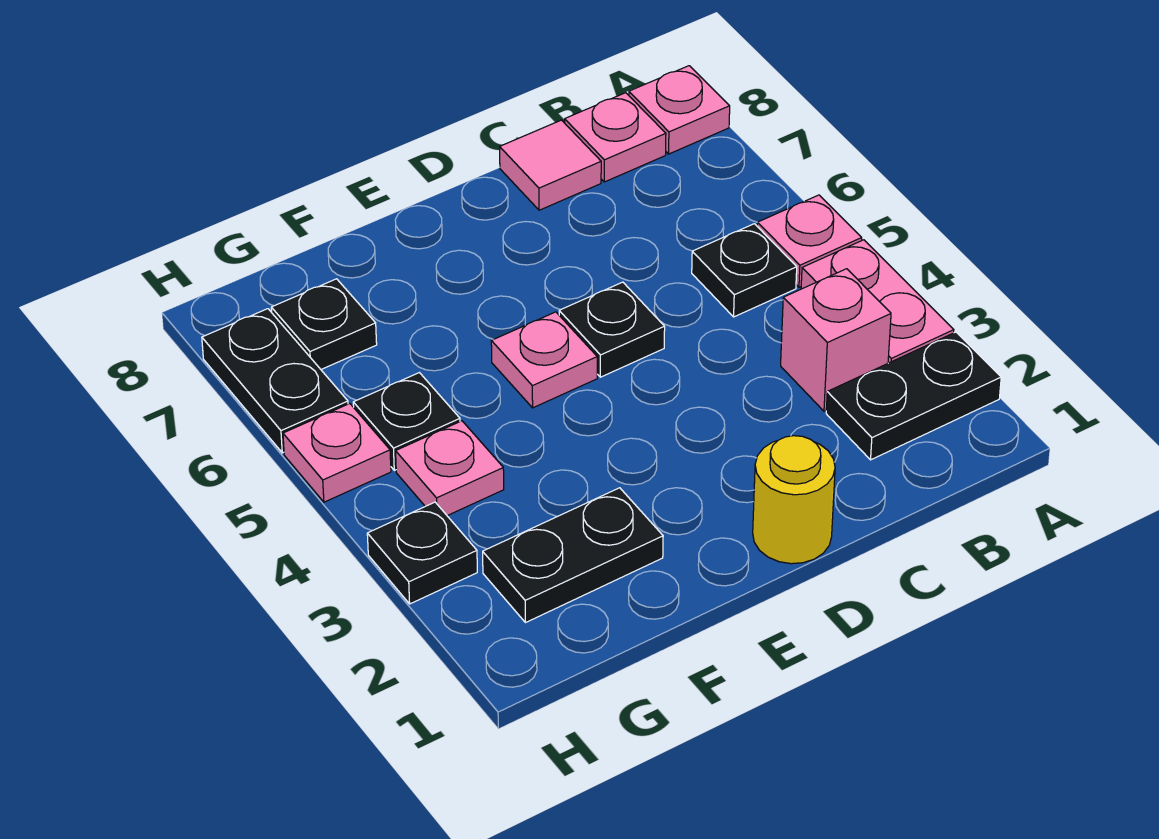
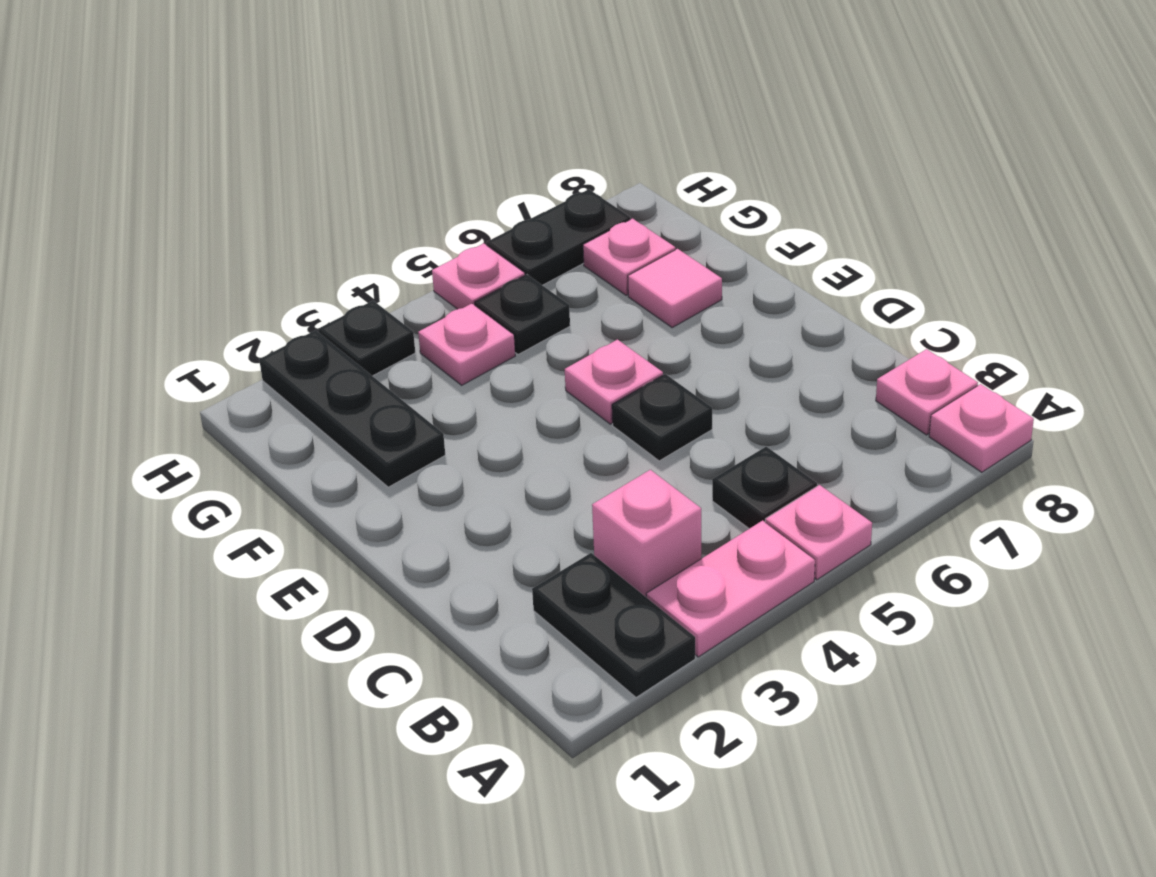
pink tile C8 level 1 -> pink tile F7 level 1
yellow round brick D1 level 1 -> none
black plate F2:G2 level 1 -> black plate F2:H2 level 1
black plate G7 level 1 -> pink plate G7 level 1

